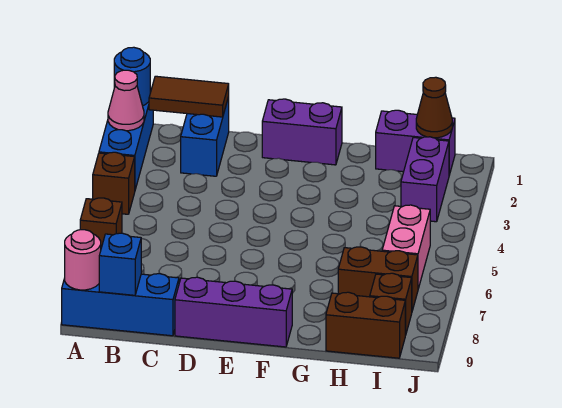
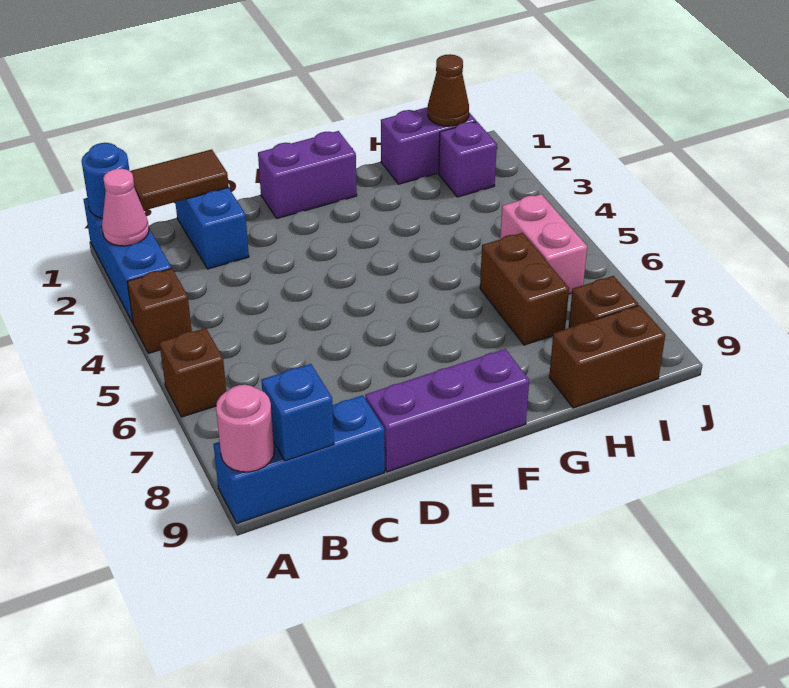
brown brick H7:I7 level 1 -> brown brick H6:H7 level 1
purple brick I2:I3 level 1 -> purple brick I2 level 1

